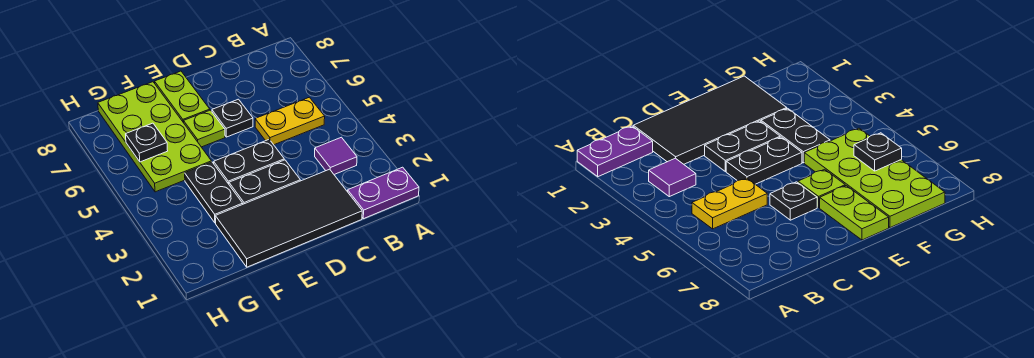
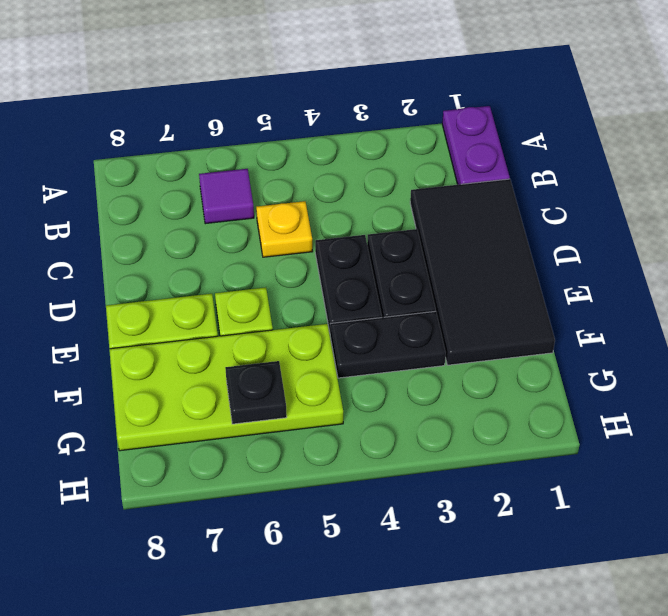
purple tile B3 level 1 -> purple tile B6 level 1
yellow plate B5:C5 level 1 -> yellow plate C5 level 1
black plate D6 level 1 -> none

